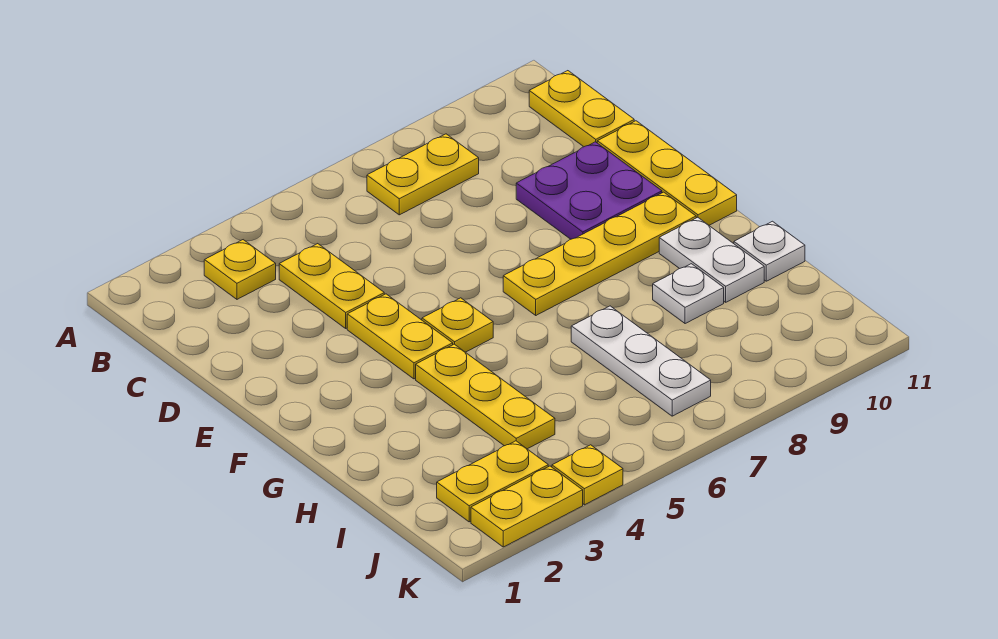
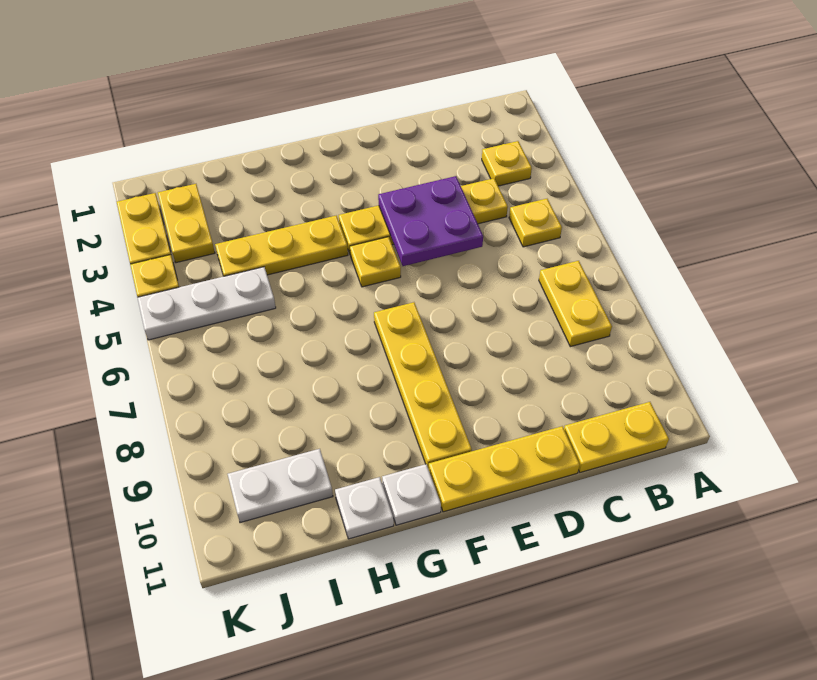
none -> yellow plate B5 level 1
purple plate D9:E10 level 1 -> purple plate D4:E5 level 2
white plate G10:H10 level 1 -> white plate I10:J10 level 1
white plate H7:J7 level 1 -> white plate I5:K5 level 1
white plate H9 level 1 -> white plate G11 level 1

